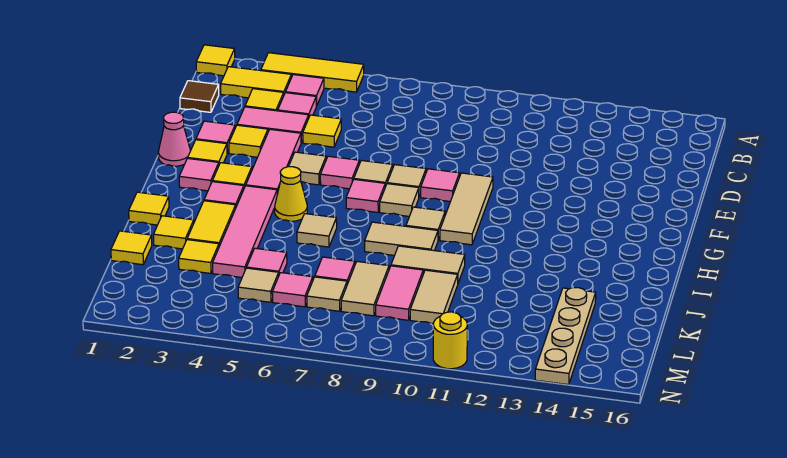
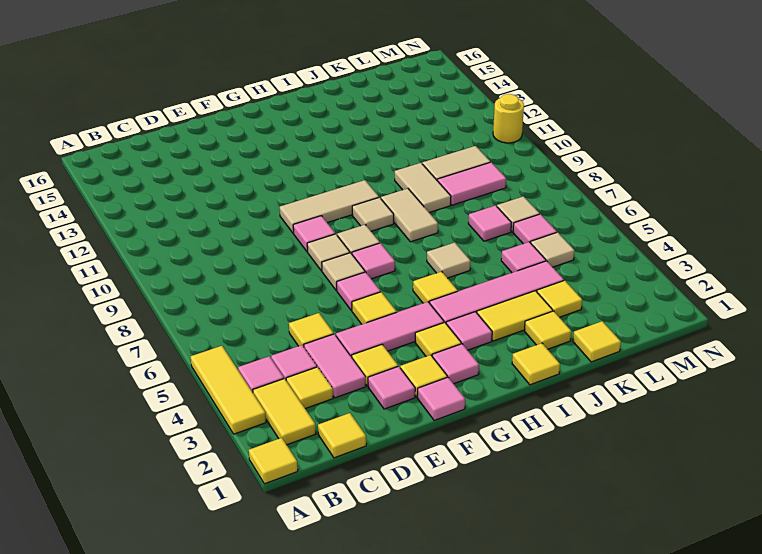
brown tile C1 level 1 -> yellow tile C1 level 1
pink cone F1 level 1 -> pink tile F1 level 1
tan tile F5 level 1 -> yellow tile F5 level 1
yellow cone H5 level 1 -> yellow tile H5 level 1
tan tile K8:L8 level 1 -> none
tan plate K14:N14 level 1 -> none

